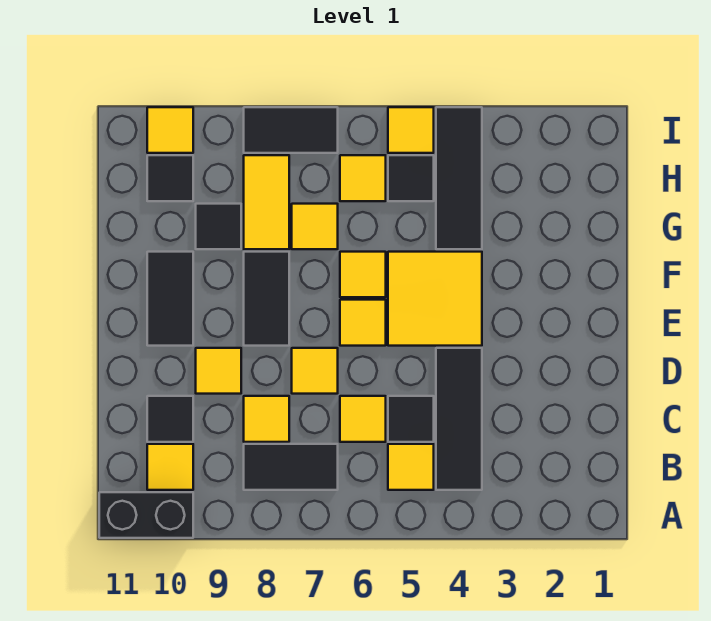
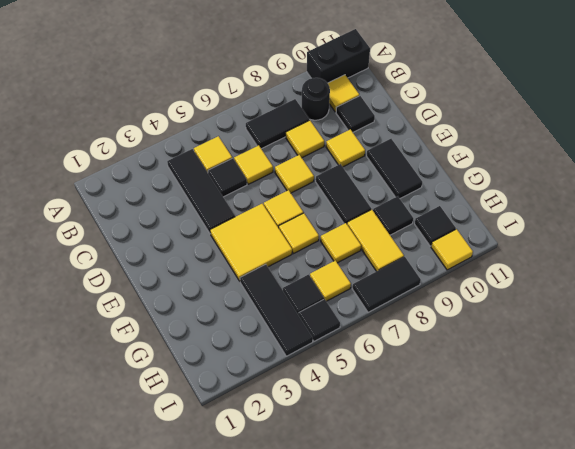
none -> black round brick B9 level 1
yellow tile I5 level 1 -> black tile I5 level 1

